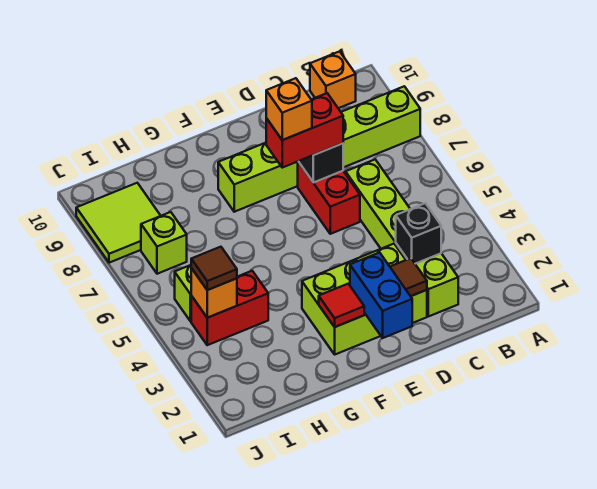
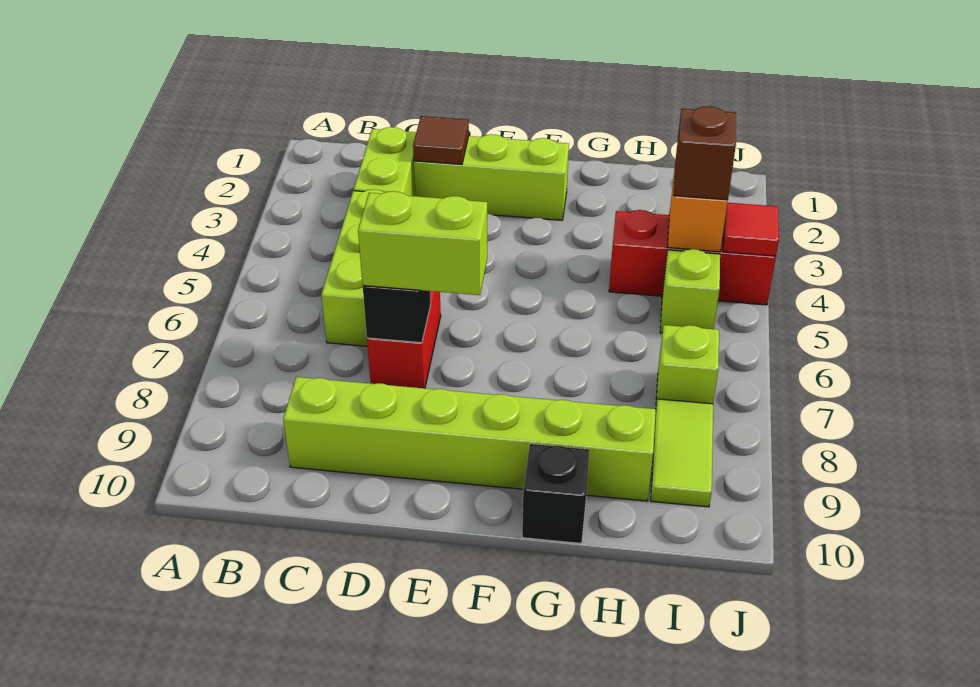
lime brick A8:F8 level 1 -> lime brick C9:H9 level 1
orange brick B10 level 1 -> none
black brick C3 level 2 -> black brick G10 level 1
lime brick D2:F3 level 1 -> lime brick D2:F2 level 1
red brick D7:E7 level 3 -> lime brick D7:E7 level 3
blue brick E1:E2 level 2 -> none
orange brick E7 level 4 -> none
red tile F2 level 2 -> red tile J4 level 2
red brick H4:I4 level 1 -> red brick H4:J4 level 1
brown tile I4 level 3 -> brown brick I4 level 3
lime tile I8:J9 level 1 -> lime tile I8:I9 level 1

